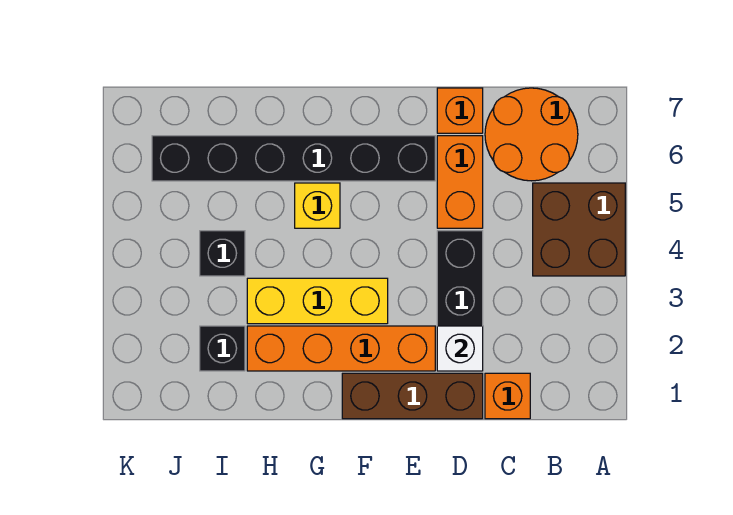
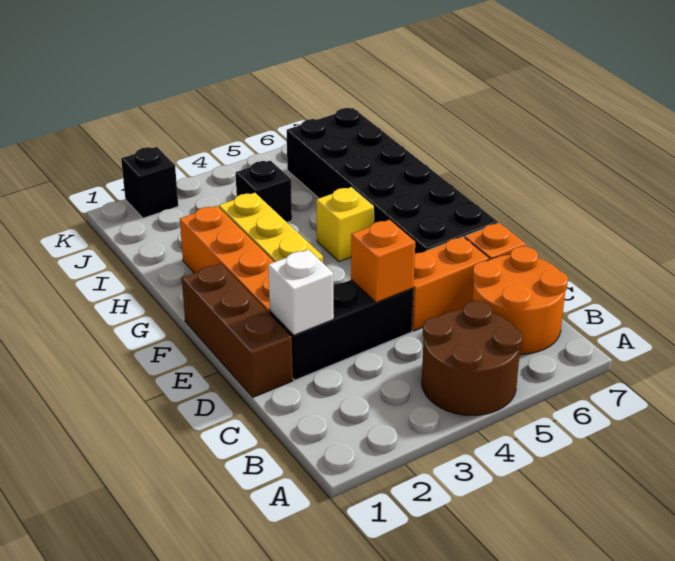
brown brick A4:B5 level 1 -> brown round brick A4:B5 level 1
orange brick C1 level 1 -> orange brick D4 level 2
black brick E6:J6 level 1 -> black brick E6:J7 level 1
black brick I2 level 1 -> black brick K2 level 1

